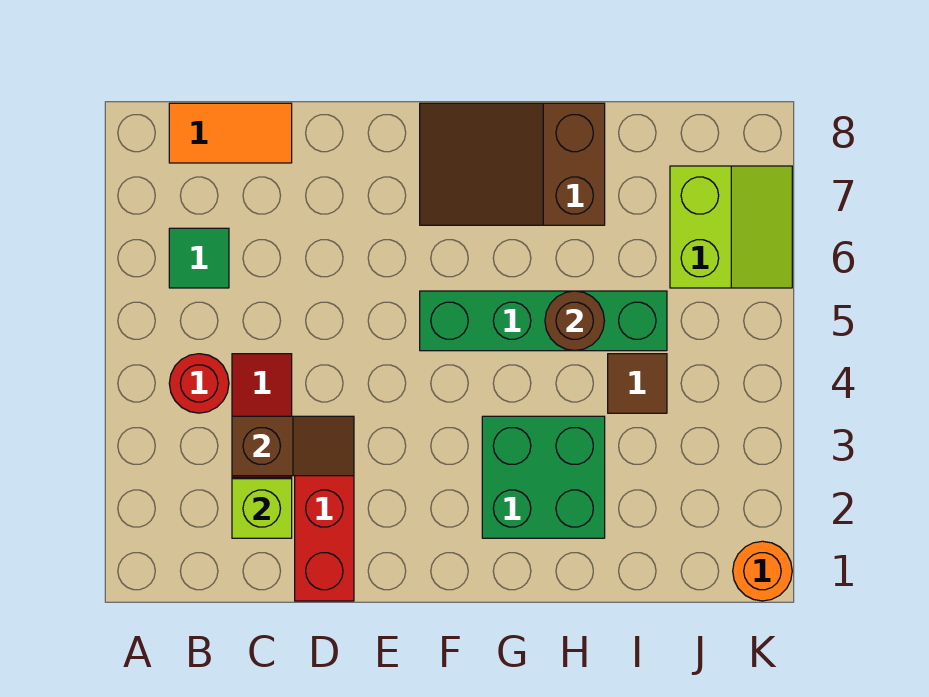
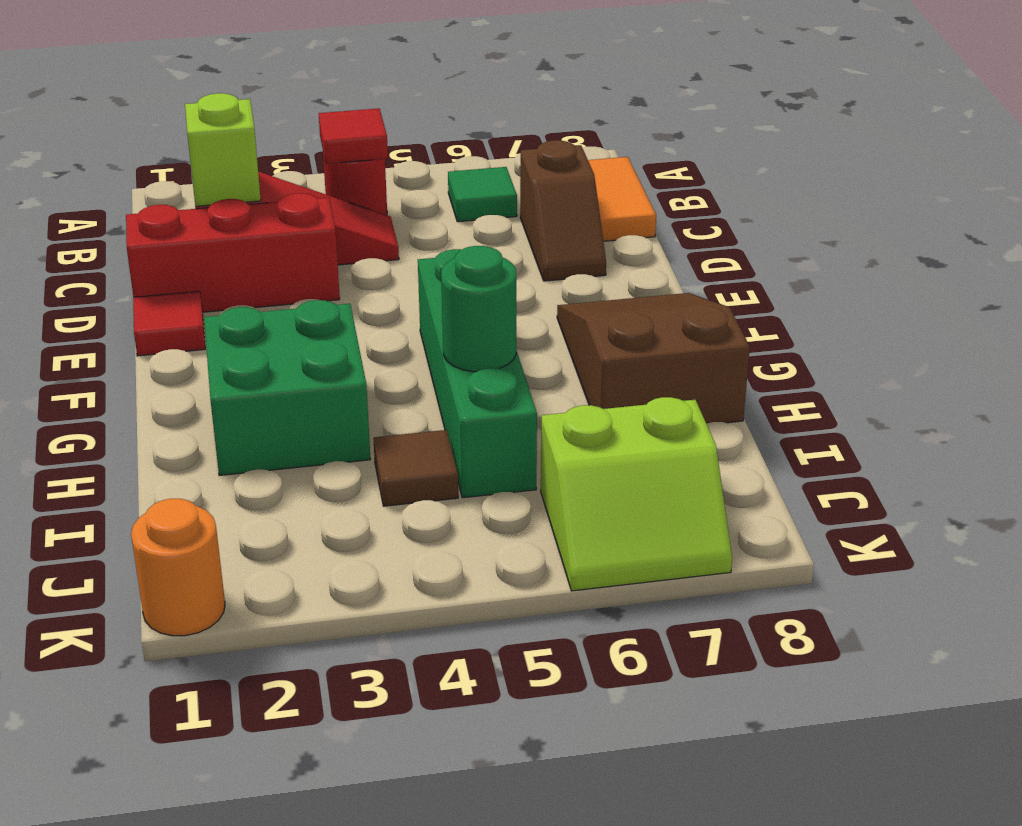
none -> red tile B4 level 2
brown slope C3:D3 level 2 top C -> brown slope C7:D7 level 1 top C
none -> red tile E1 level 1
brown round brick H5 level 2 -> green round brick H5 level 2

